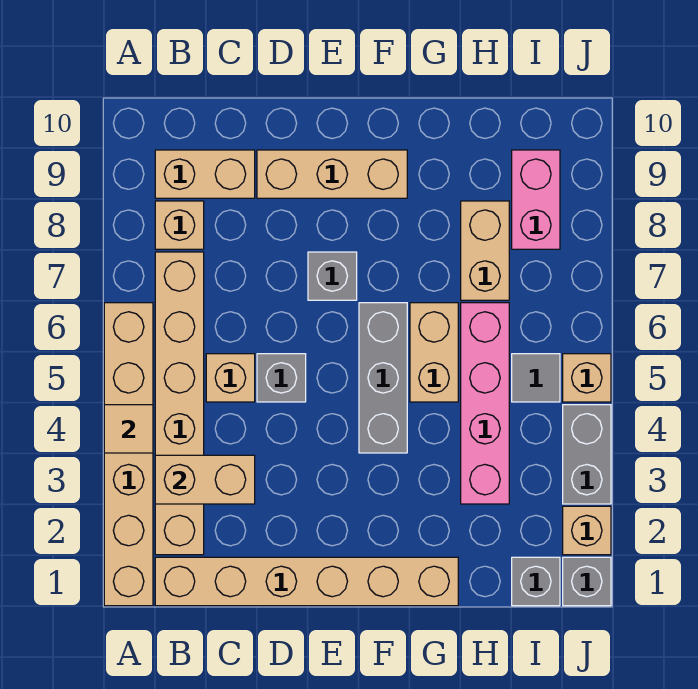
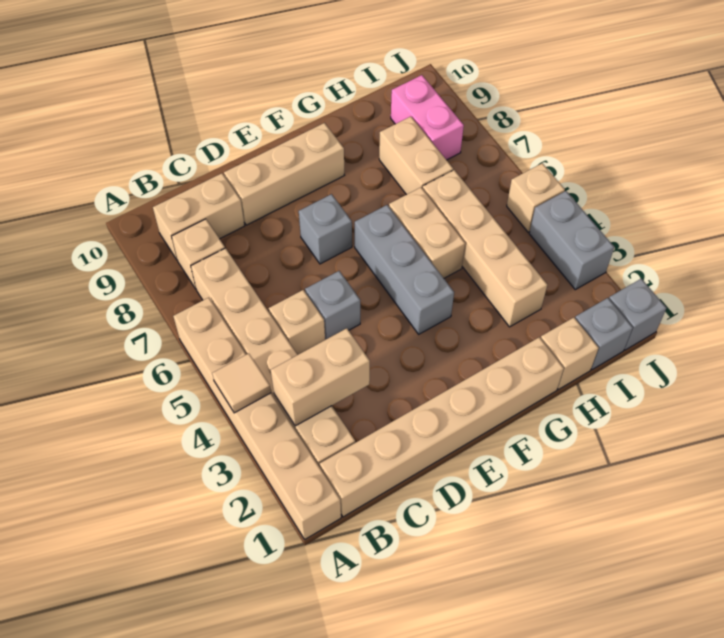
pink brick H3:H6 level 1 -> tan brick H3:H6 level 1
grey tile I5 level 1 -> none
tan brick J2 level 1 -> tan brick H1 level 1

